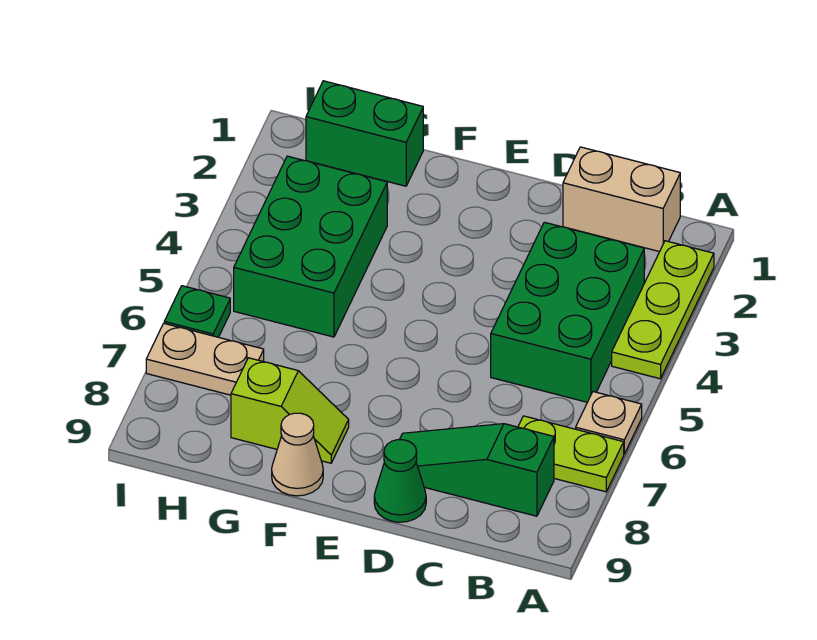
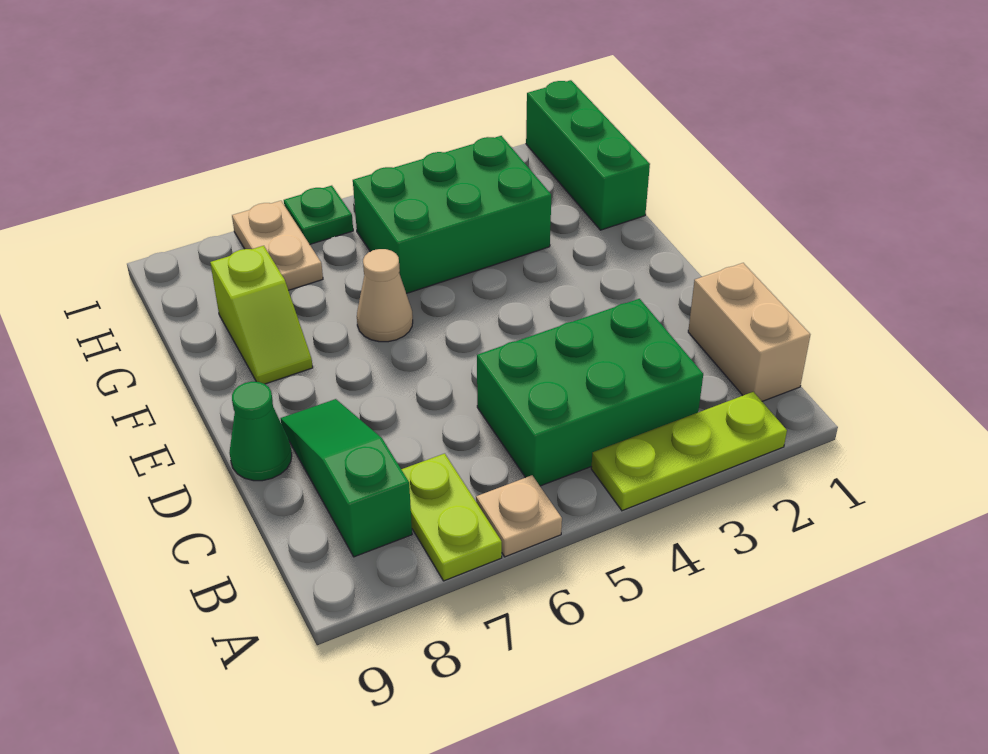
tan cone F9 level 1 -> tan cone F6 level 1
green brick G1:H1 level 1 -> green brick G1:I1 level 1

